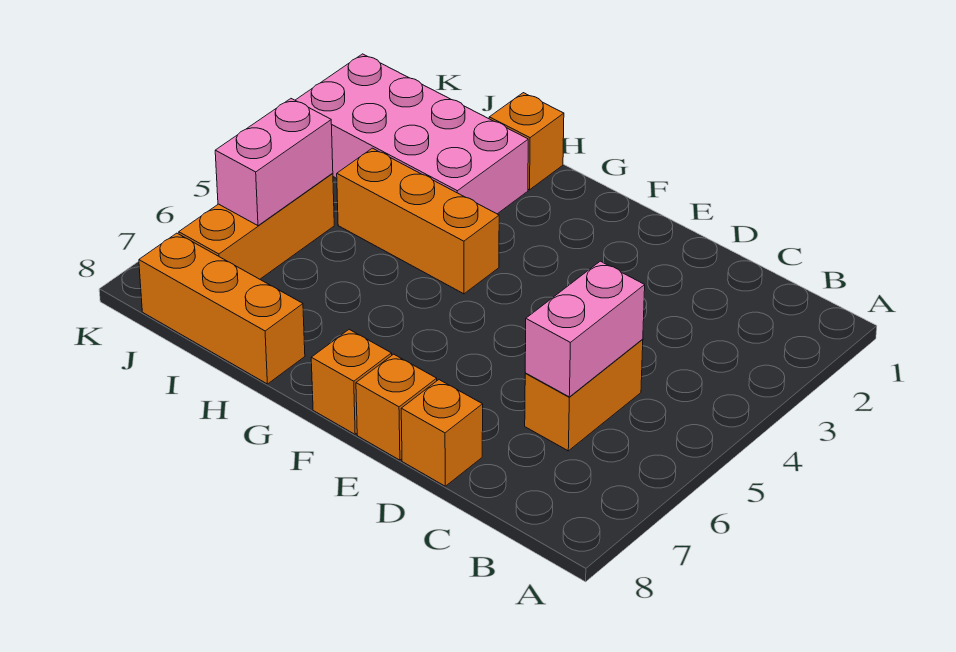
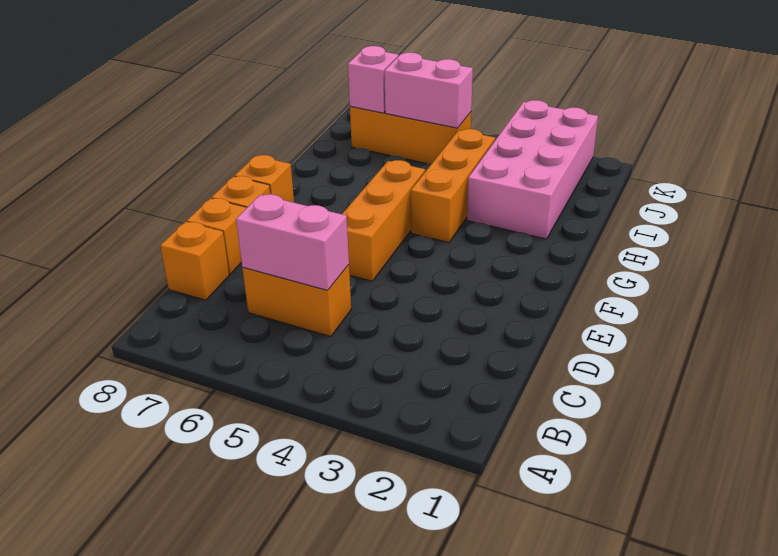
orange brick H1 level 1 -> orange brick C8 level 1
orange brick H8:J8 level 1 -> orange brick E5:G5 level 1
none -> pink brick J7 level 2

